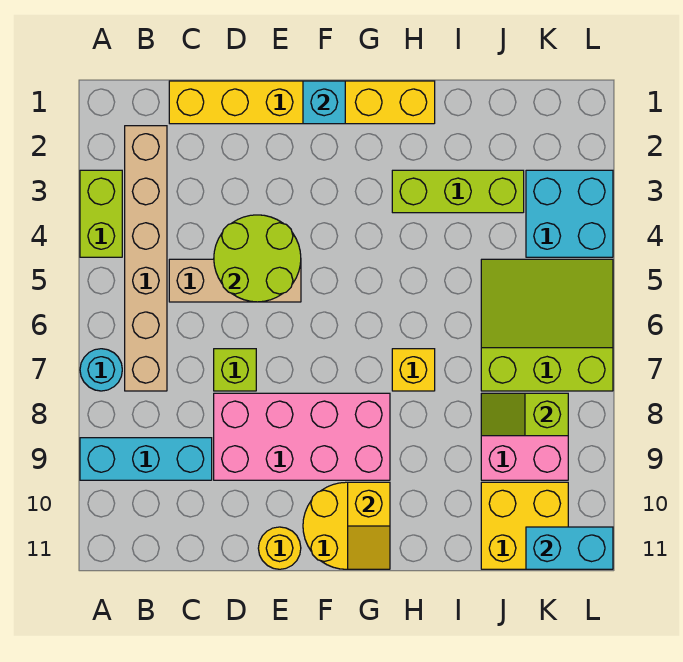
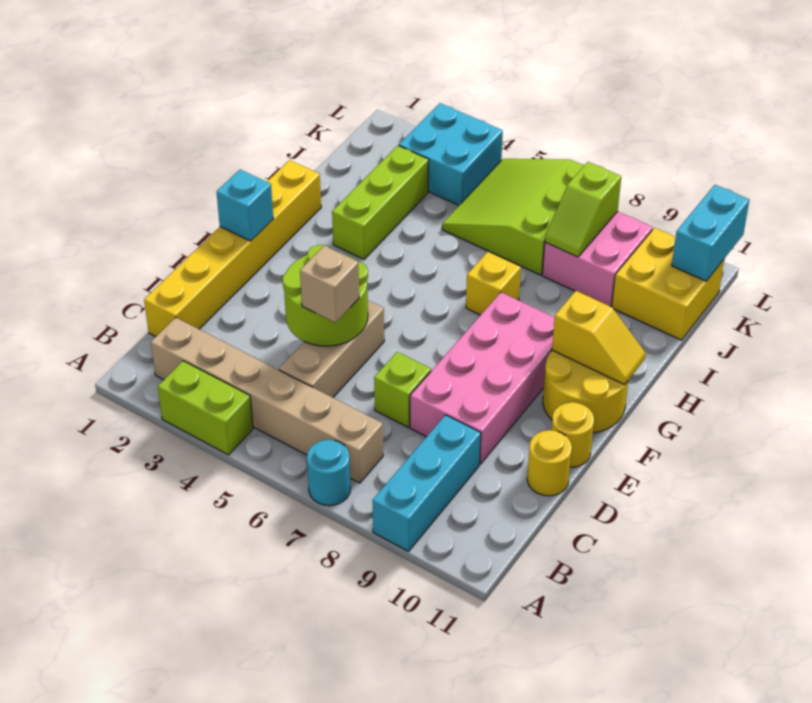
none -> tan brick D5 level 3
none -> yellow round brick D11 level 1

